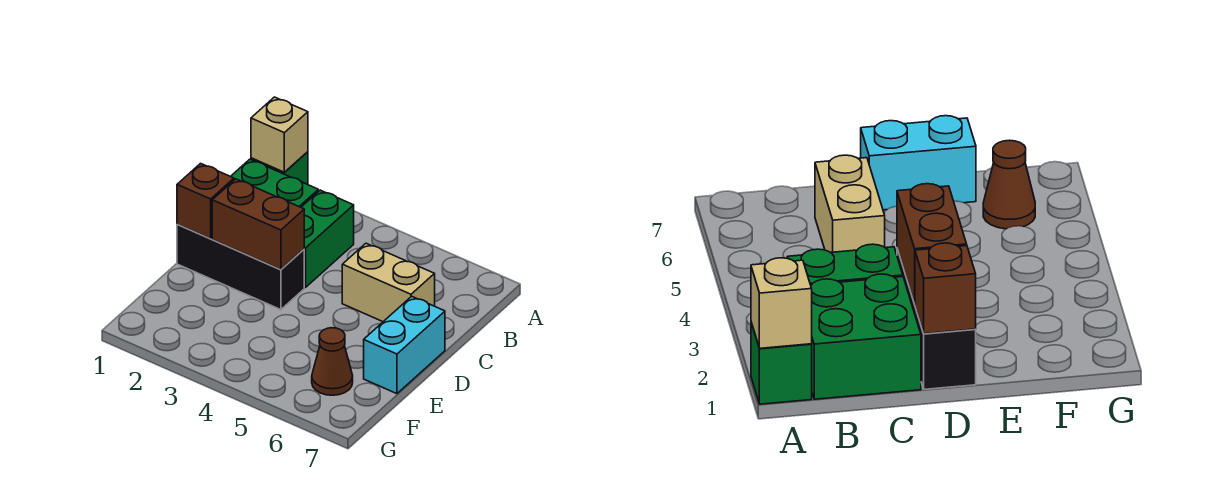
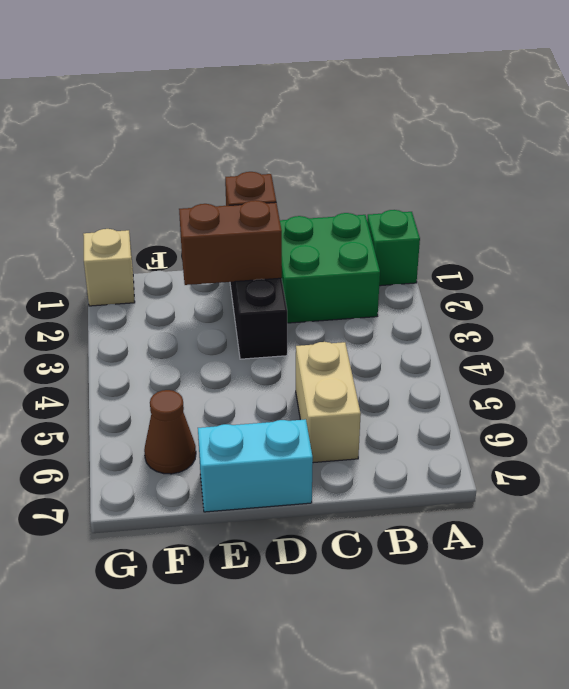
tan brick A1 level 2 -> tan brick G1 level 1
green brick B3:C3 level 1 -> none
brown brick D2:D3 level 2 -> brown brick D2:E2 level 2

